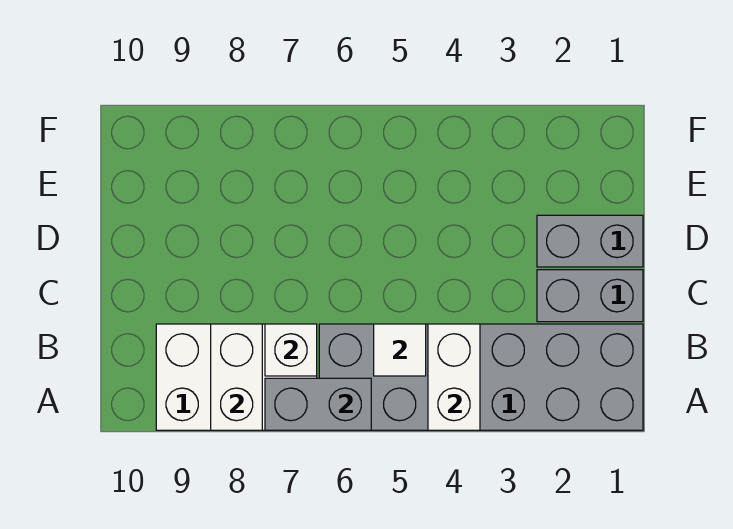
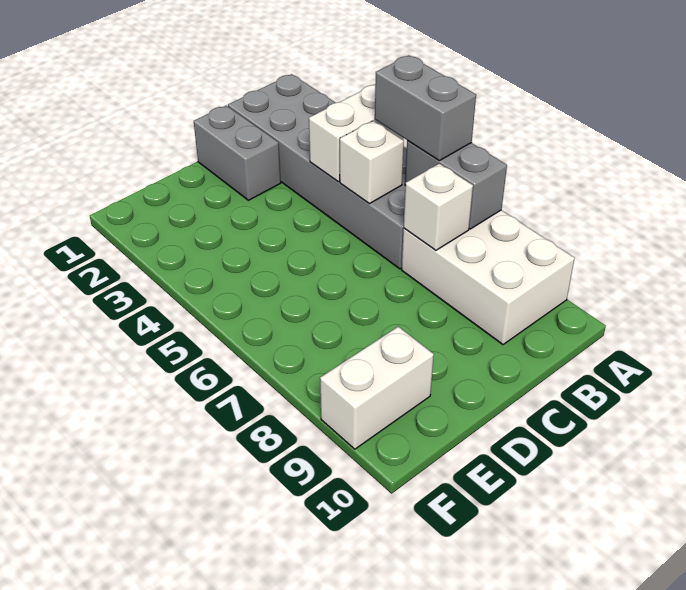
white brick A8:B8 level 2 -> white brick E9:F9 level 1
white tile B5 level 2 -> white brick B5 level 2
grey brick D1:D2 level 1 -> grey brick A5:A6 level 3

